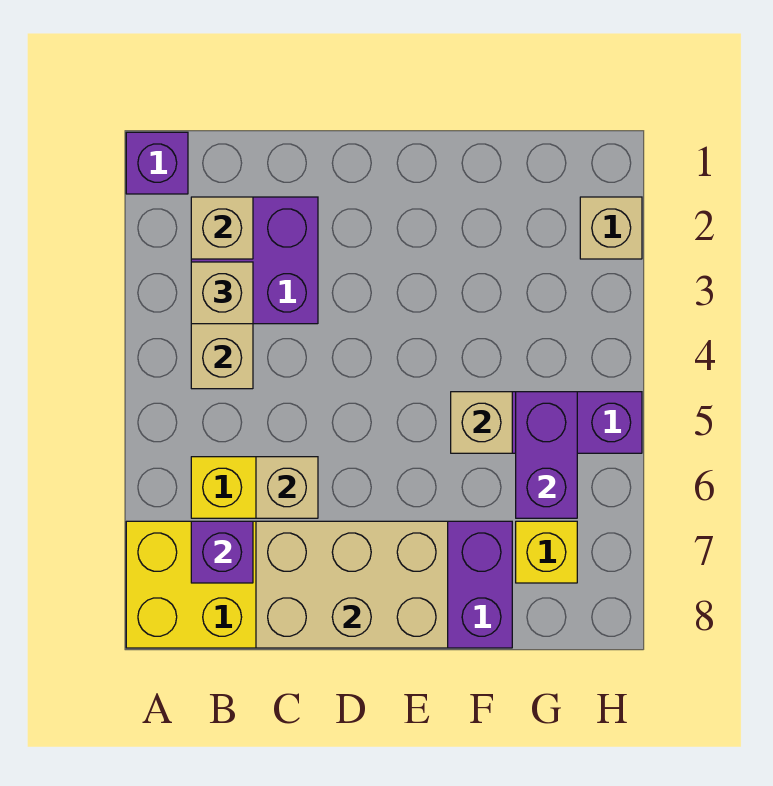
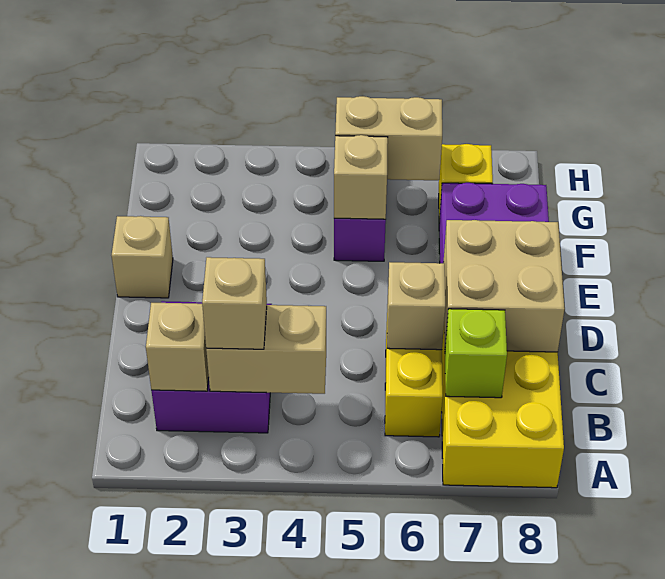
purple brick A1 level 1 -> none
purple brick B7 level 2 -> lime brick B7 level 2
tan brick C7:E8 level 2 -> tan brick C7:D8 level 2
purple brick G5:G6 level 2 -> tan brick G5:G6 level 2
tan brick H2 level 1 -> tan brick E1 level 1

